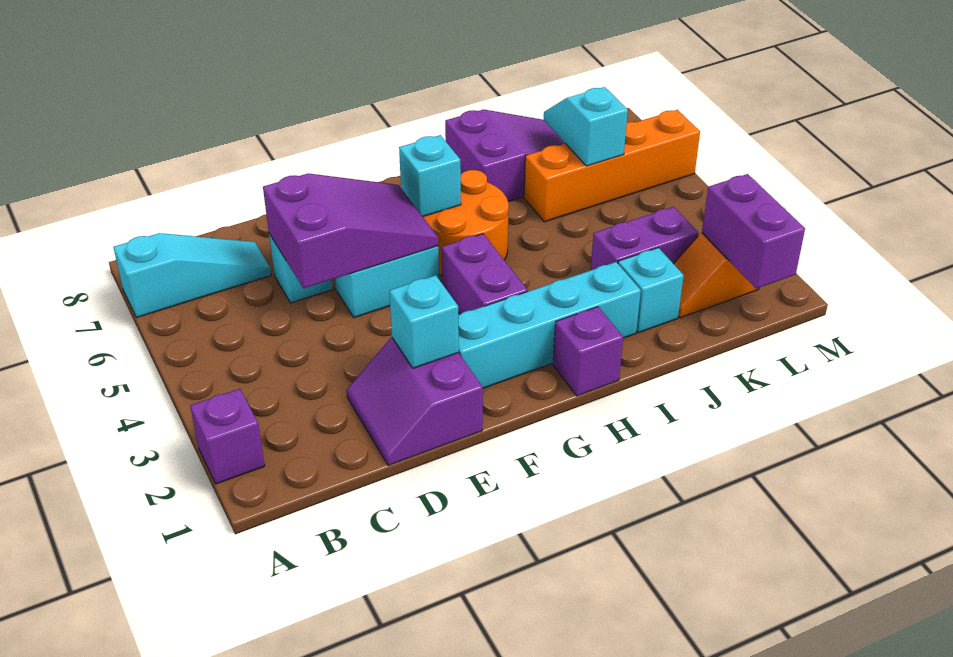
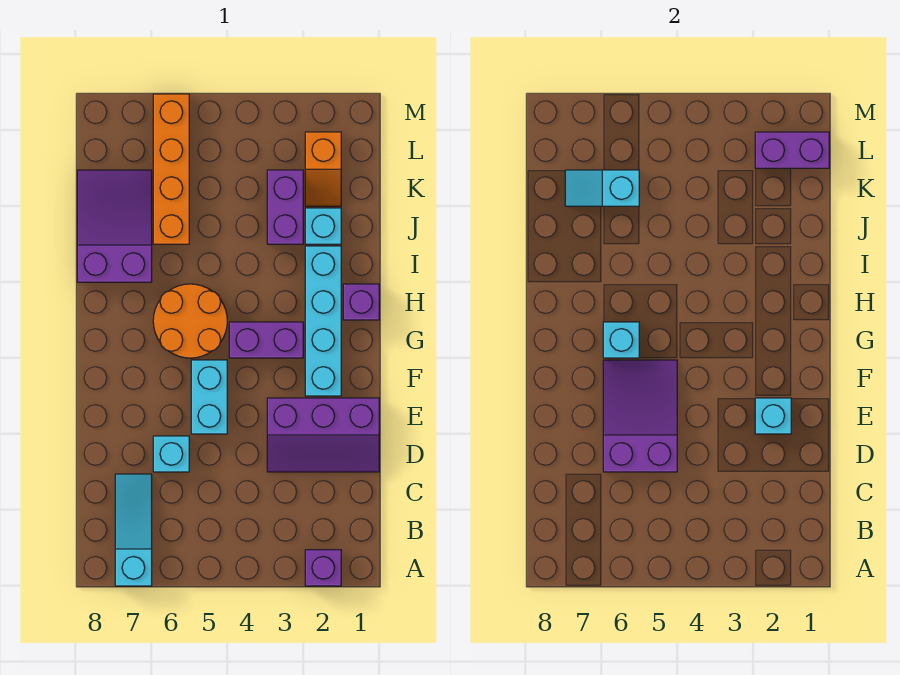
purple slope D1:E2 level 1 top E -> purple slope D1:E3 level 1 top E

